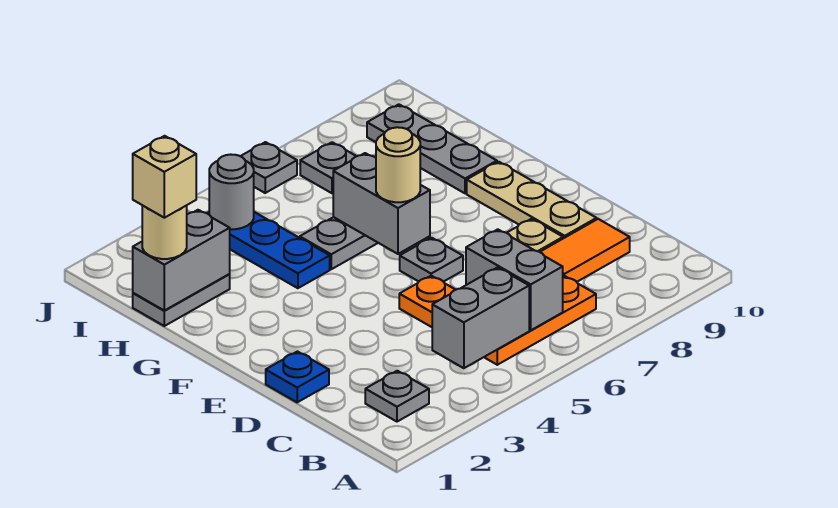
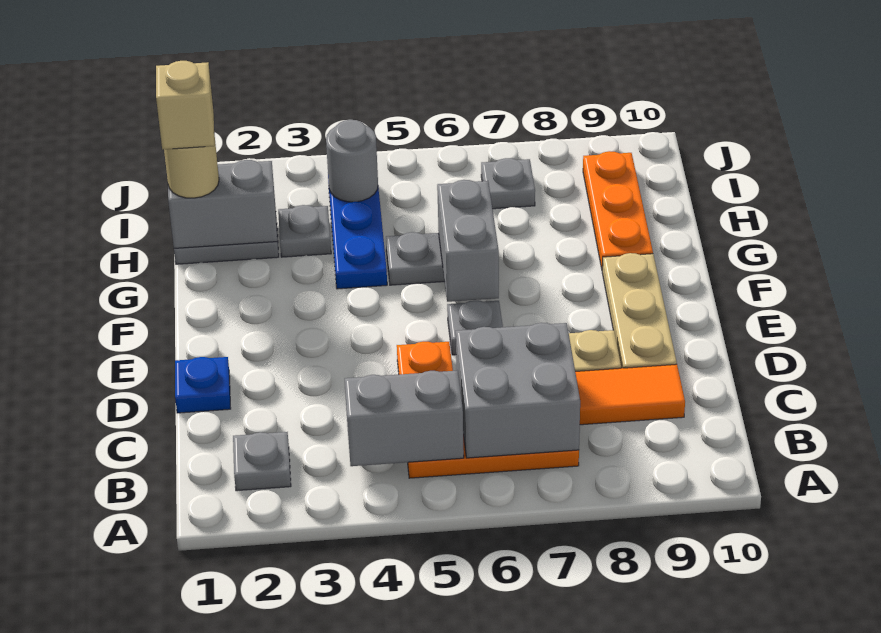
grey brick B6:C6 level 2 -> grey brick B6:C7 level 2
tan round brick F6 level 3 -> none
grey plate G9:I9 level 1 -> orange plate G9:I9 level 1
grey plate J6 level 1 -> grey plate H3 level 1

